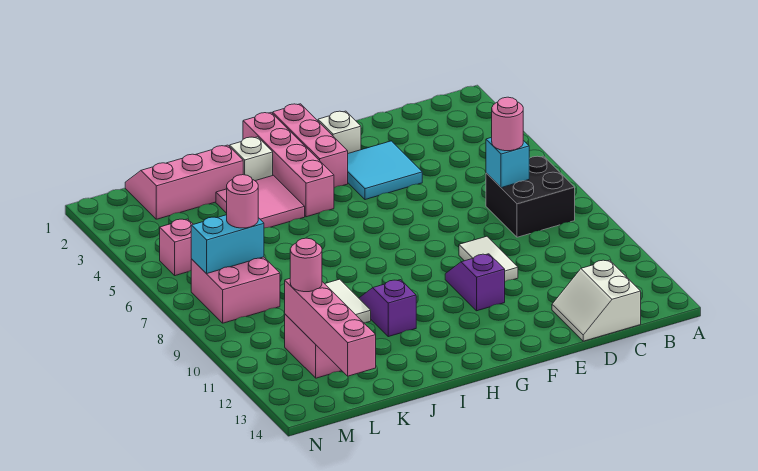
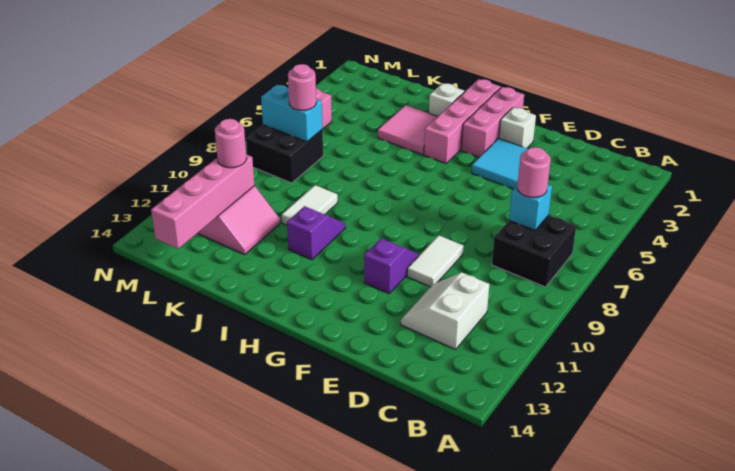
white slope C13:D14 level 1 top C -> white slope C11:D12 level 1 top C
pink slope J1:L2 level 1 top 2 -> none
pink brick L7:M8 level 1 -> black brick L7:M8 level 1

